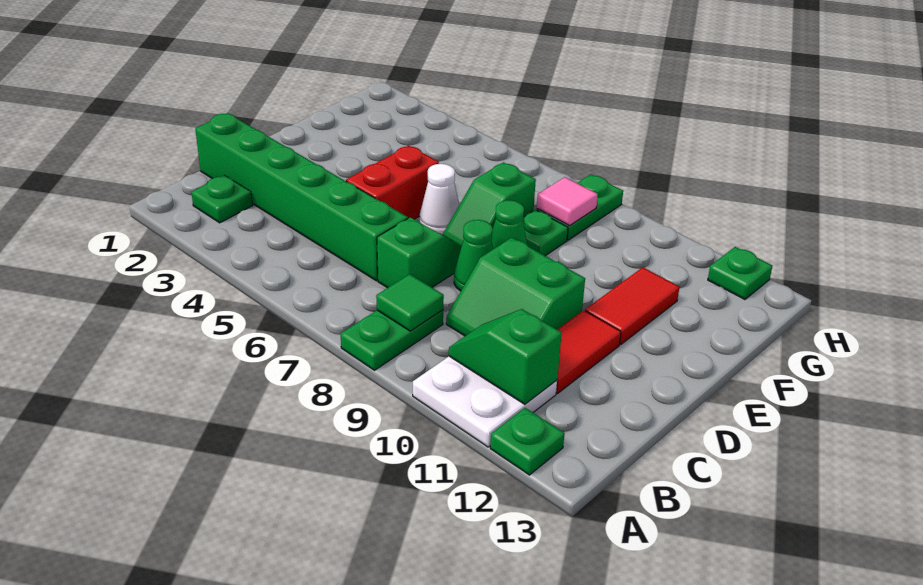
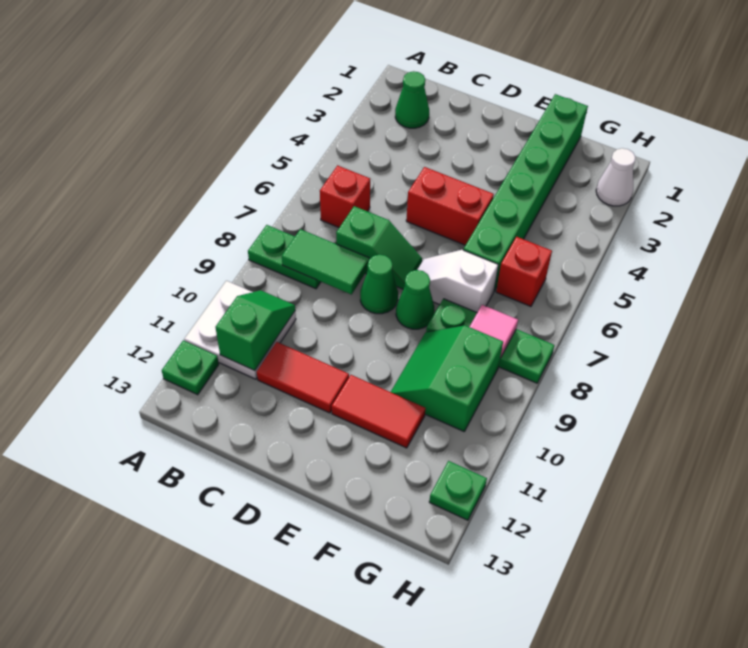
green plate B2 level 1 -> green cone B2 level 1
none -> red brick B6 level 1
green tile B8 level 2 -> green tile B8:C8 level 2
green brick C1:C6 level 1 -> green brick F1:F6 level 1
green slope C9:D10 level 1 top D -> green slope F9:G10 level 1 top G
white cone E6 level 1 -> white cone H2 level 1
green slope E7:F7 level 1 top F -> white slope E7:F7 level 1 top F
none -> red brick G6 level 1

